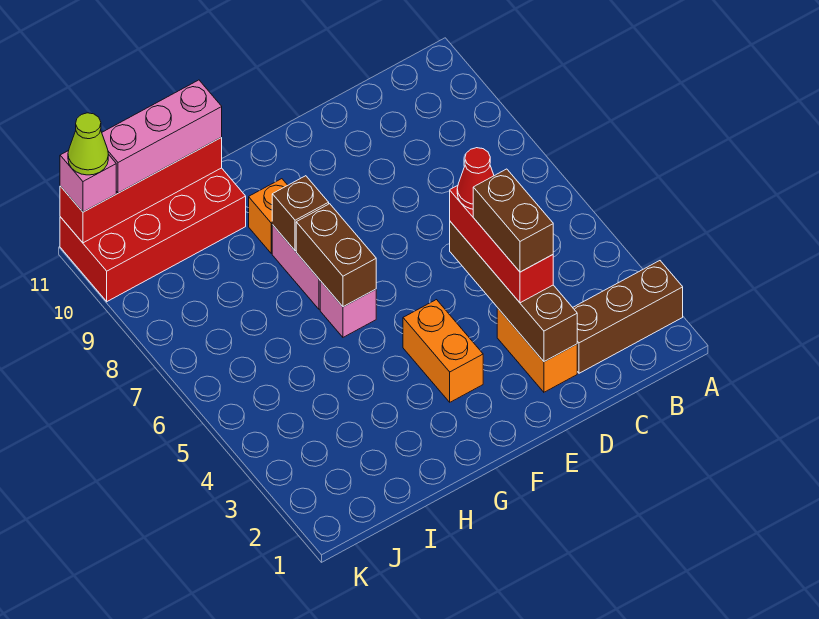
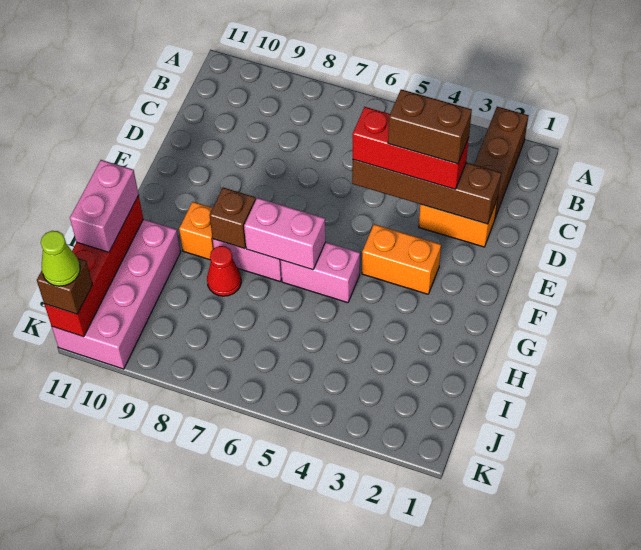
red cone D5 level 4 -> red cone H8 level 1
pink brick G6 level 1 -> pink brick G5:G6 level 1
brown brick G6:G7 level 2 -> pink brick G6:G7 level 2
red brick H10:K11 level 1 -> pink brick H10:K11 level 1
pink brick H11:J11 level 3 -> pink brick H11:I11 level 3
pink brick K11 level 3 -> brown brick K11 level 3

